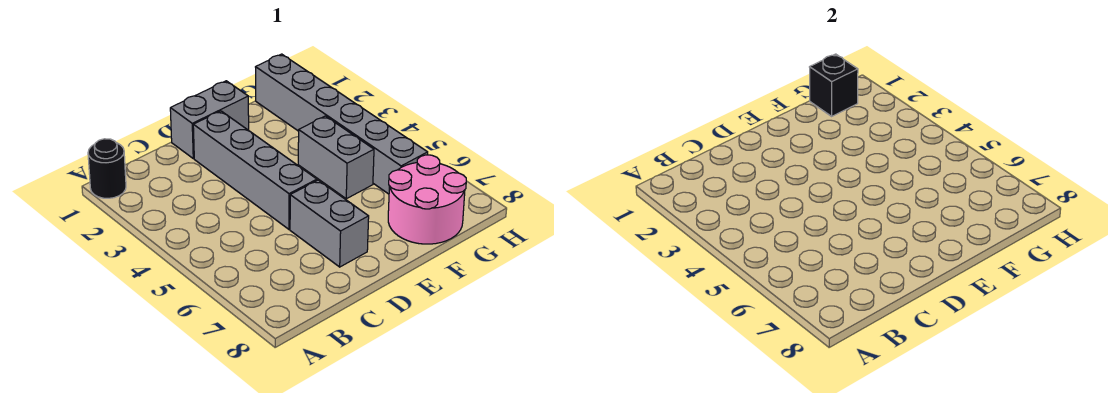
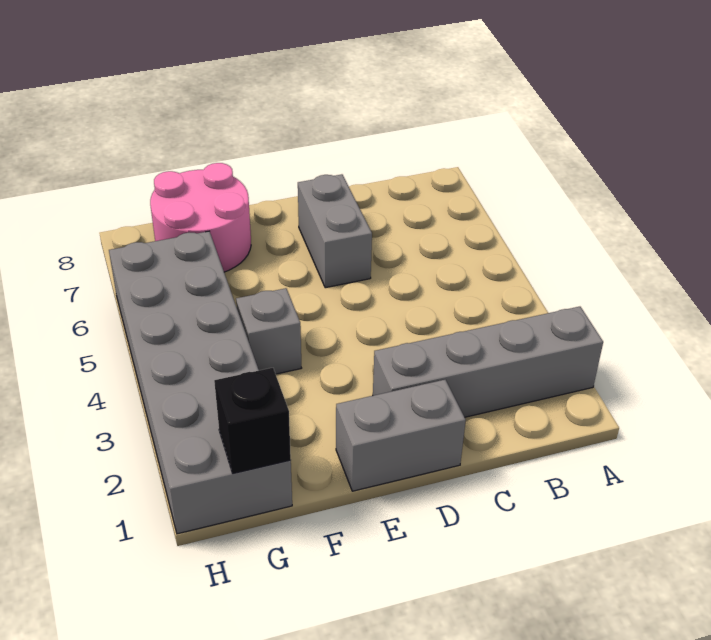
black round brick A1 level 1 -> none
grey brick D2:D5 level 1 -> grey brick A2:D2 level 1
grey brick F4:F5 level 1 -> grey brick F4 level 1
grey brick G1:G6 level 1 -> grey brick G1:H6 level 1

